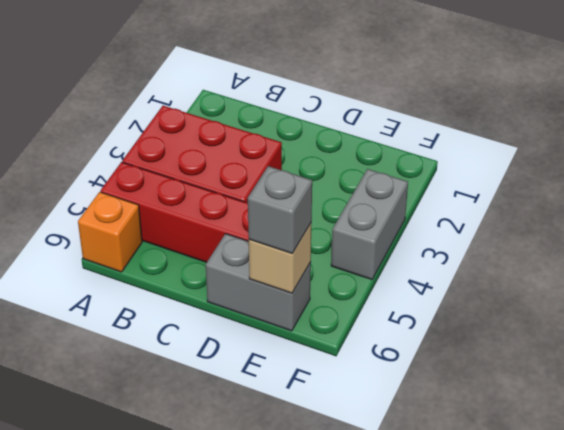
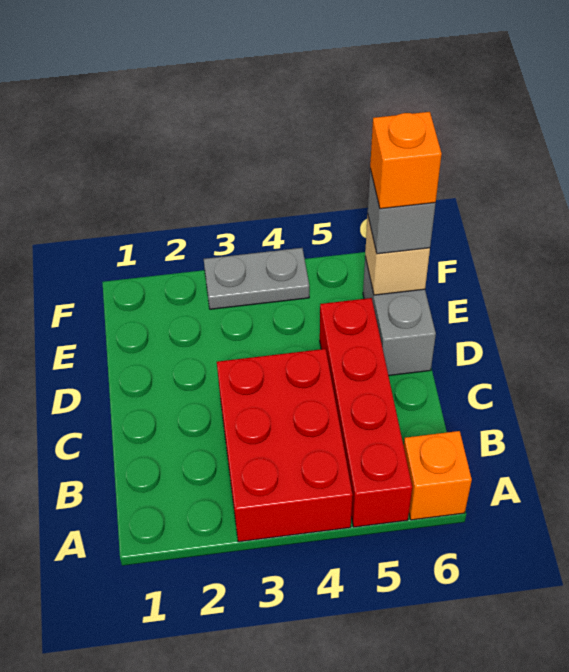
none -> orange brick E6 level 4
grey brick F3:F4 level 1 -> grey plate F3:F4 level 1

